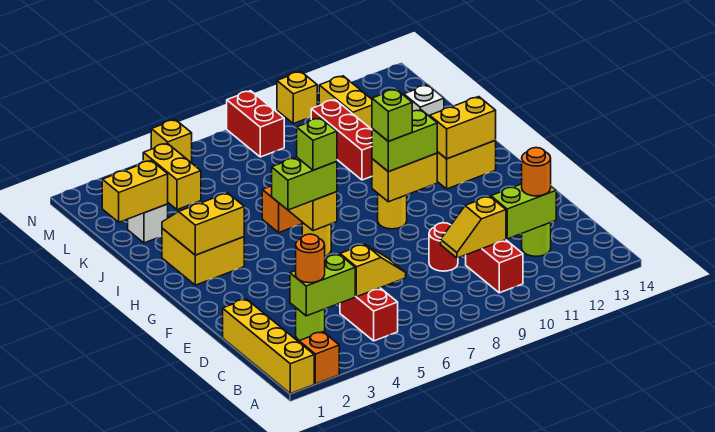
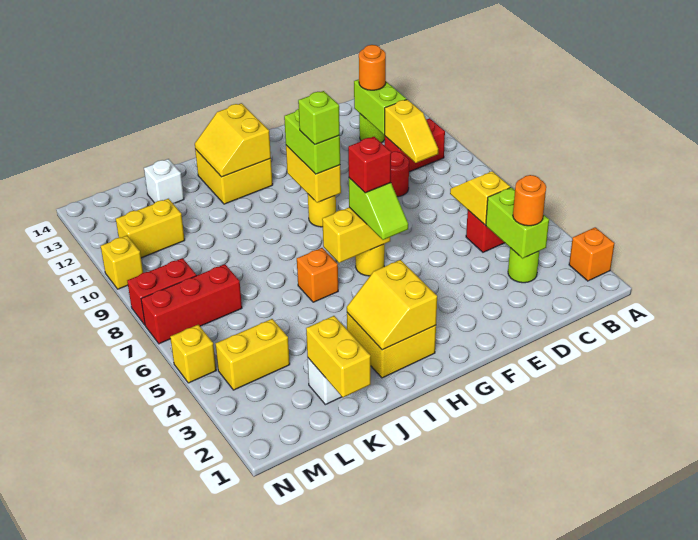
yellow brick A1:D1 level 1 -> none
lime brick G5:G6 level 3 -> lime slope G5:G6 level 3 top 6
lime brick G6 level 4 -> red brick G6 level 4
red brick J10:L10 level 1 -> red brick L7:N7 level 1

